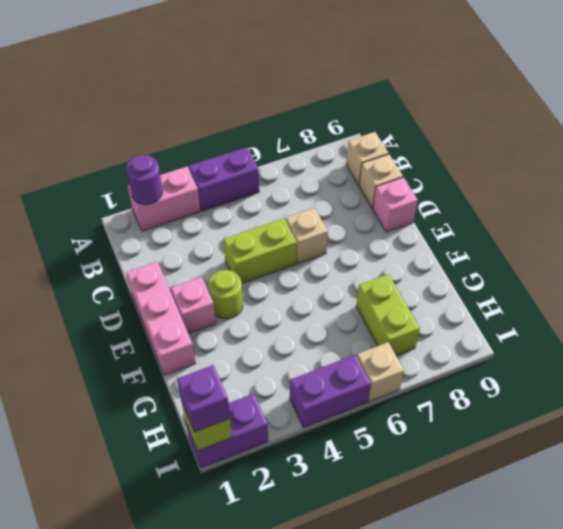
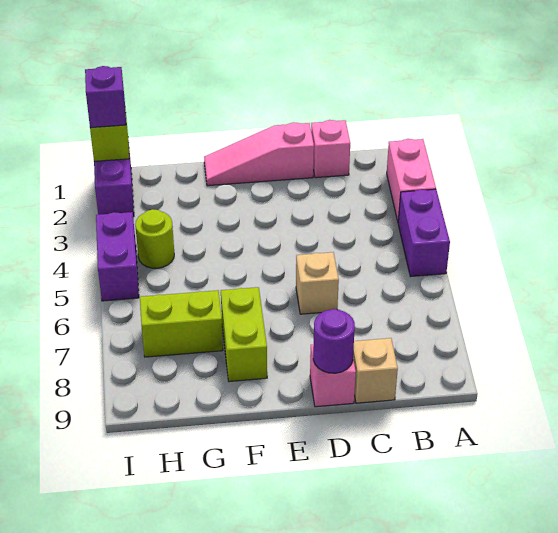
purple round brick A2 level 2 -> purple round brick D9 level 2
tan brick B9 level 1 -> none
pink brick D1:F1 level 1 -> pink slope D1:F1 level 1 top D
lime brick D4:D5 level 1 -> lime brick F7:F8 level 1
pink brick E2 level 1 -> pink brick C1 level 1
lime round brick E3 level 1 -> lime round brick H4 level 1
tan brick I6 level 1 -> none

